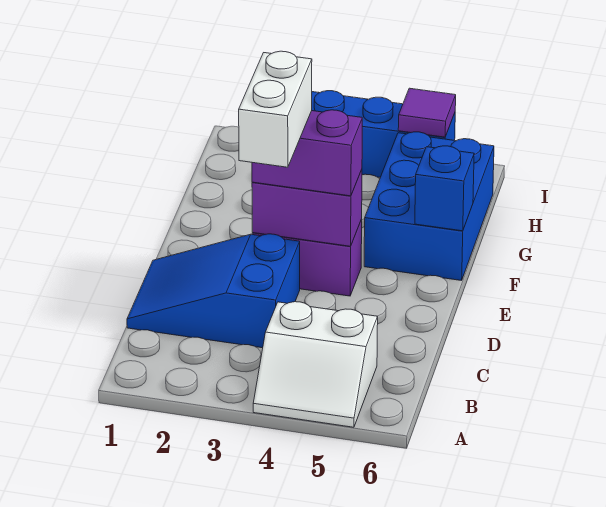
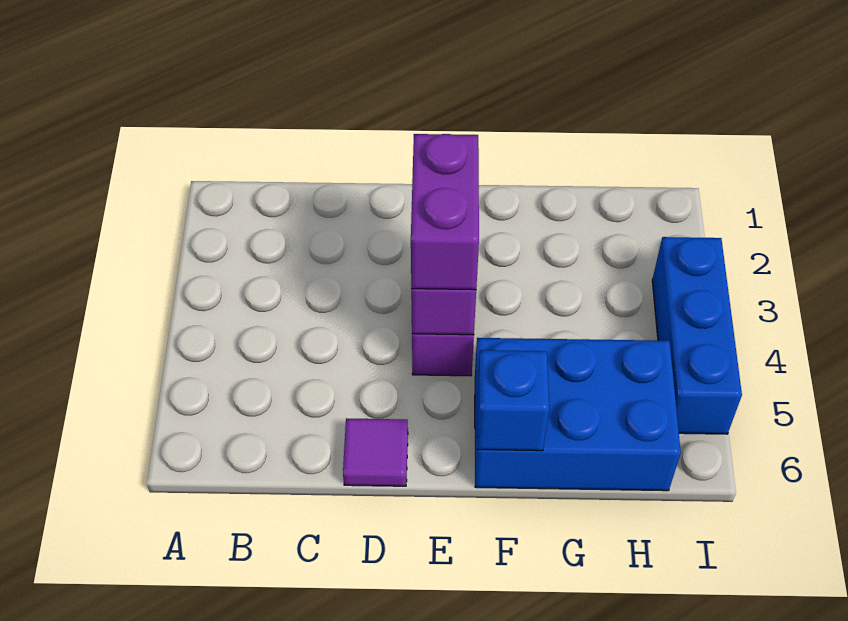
white slope A4:B5 level 1 top B -> none
blue slope C1:D3 level 1 top 3 -> none
white brick D3:E3 level 4 -> none
purple tile I5 level 2 -> purple tile D6 level 1

